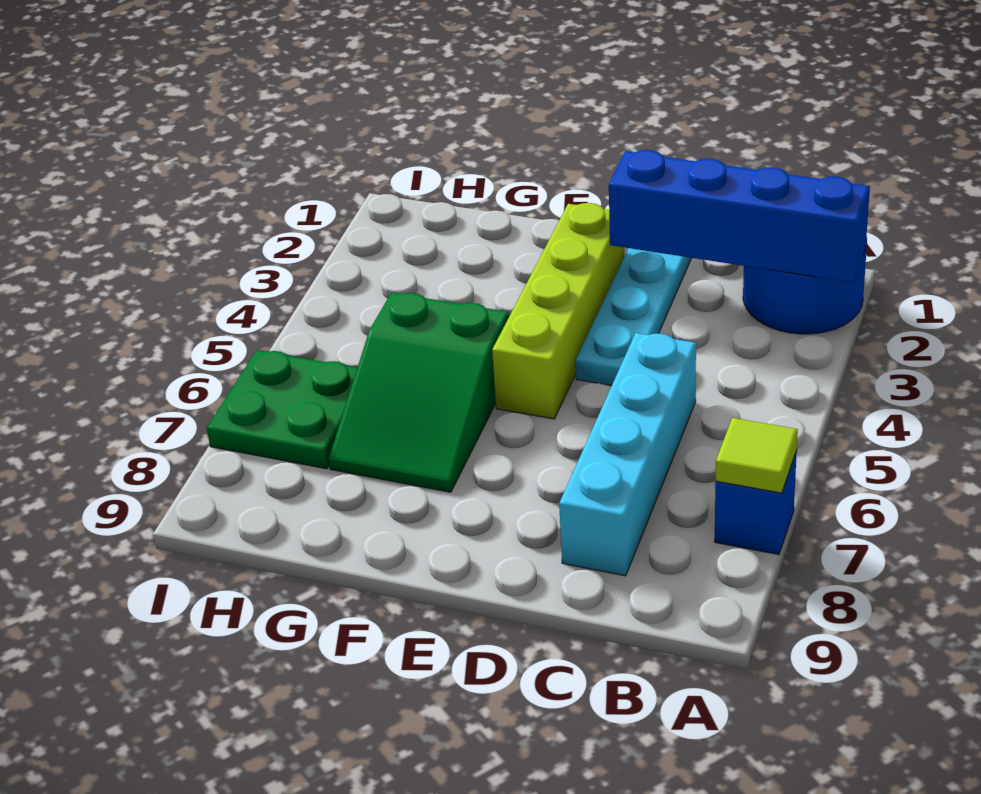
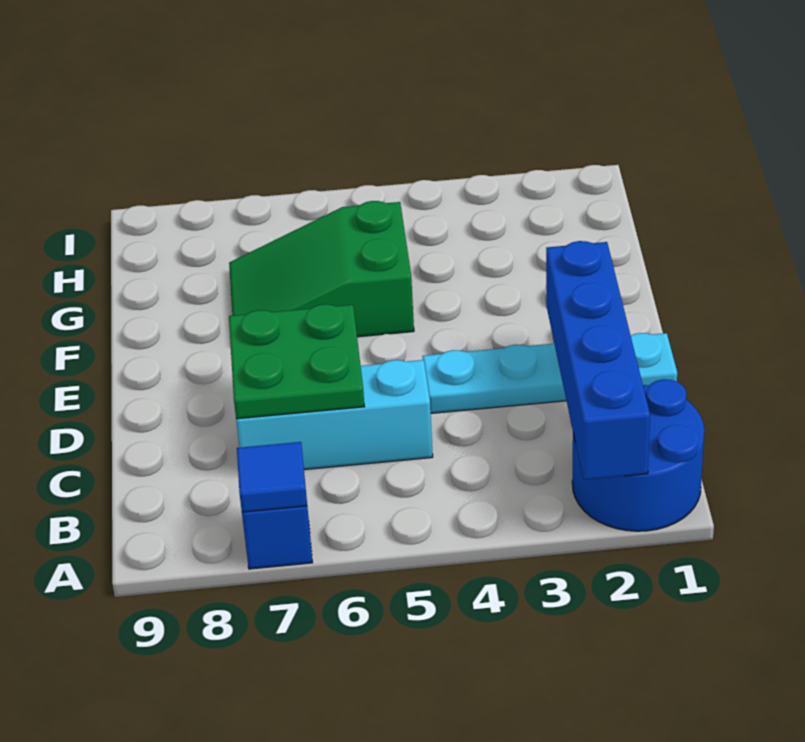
lime tile A7 level 2 -> blue tile A7 level 2
cyan brick C5:C8 level 1 -> cyan brick C5:C7 level 1
lime brick E2:E5 level 1 -> none
green plate H6:I7 level 1 -> green plate C6:D7 level 2

